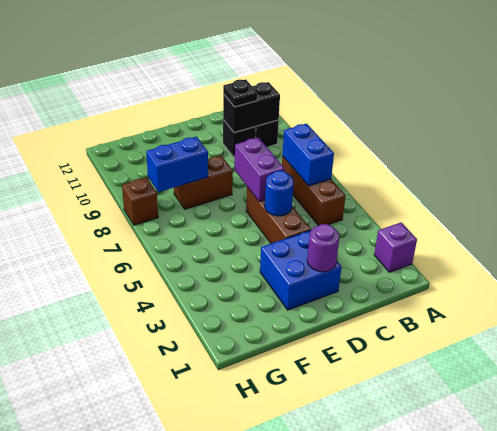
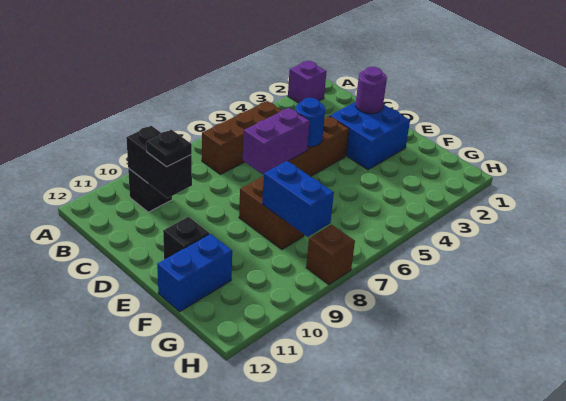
blue brick B6:B7 level 2 -> blue brick F11:F12 level 1
black brick C10 level 1 -> black brick E11 level 1

